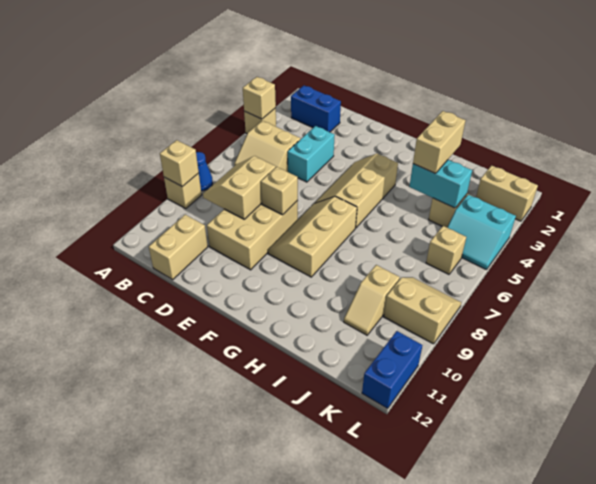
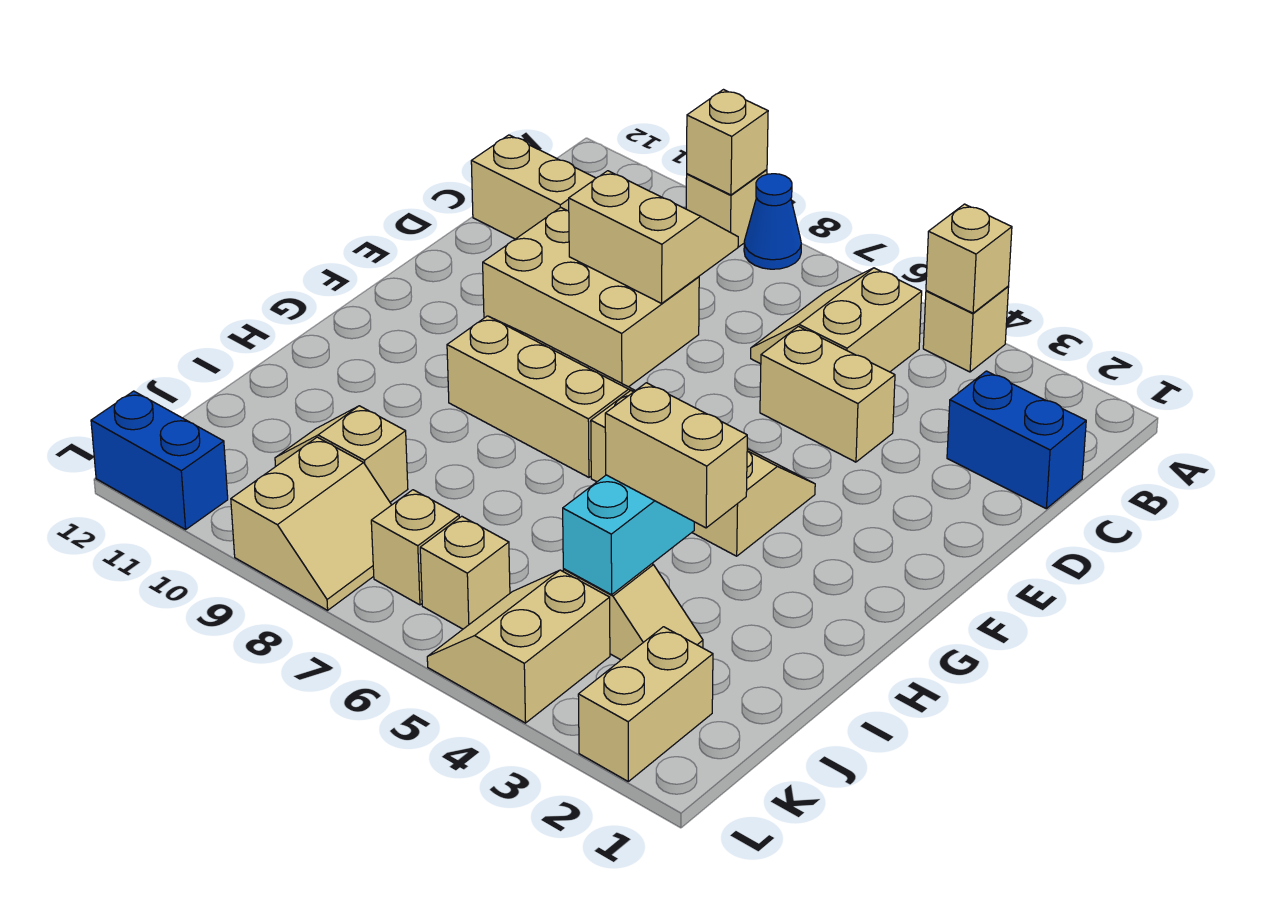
blue brick B2:C2 level 1 -> blue brick C1:C2 level 1
cyan brick D4:D5 level 1 -> tan brick D4:D5 level 1
tan brick E8 level 2 -> tan brick K7 level 1
cyan slope K4:L5 level 1 top 4 -> tan slope K4:L5 level 1 top 4

